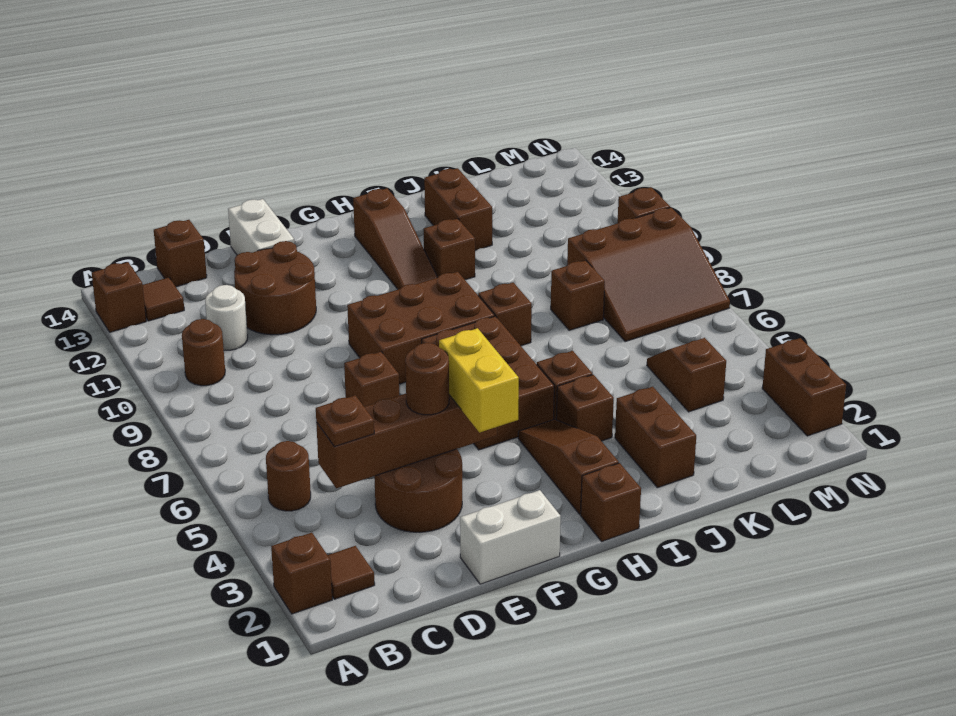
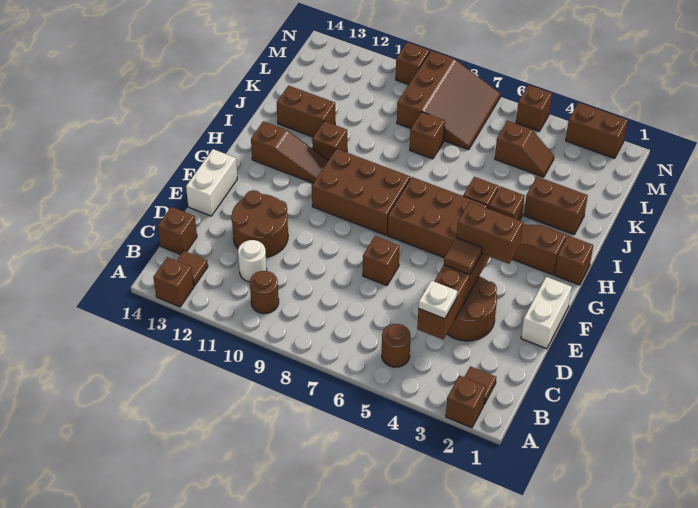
brown plate C4 level 3 -> white plate C4 level 3
brown round brick E4 level 3 -> brown tile E4 level 3
white brick E13:E14 level 1 -> white brick E14:F14 level 1
yellow brick F3:F4 level 3 -> brown brick F3:F4 level 3
brown brick F8:H9 level 1 -> brown brick G8:H10 level 1
brown brick I8 level 1 -> brown brick N5 level 1
brown slope L4:L5 level 1 top 4 -> brown slope L4:L5 level 1 top 5

